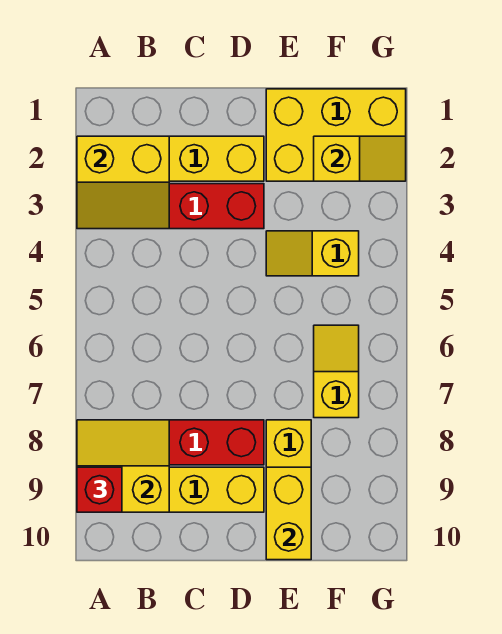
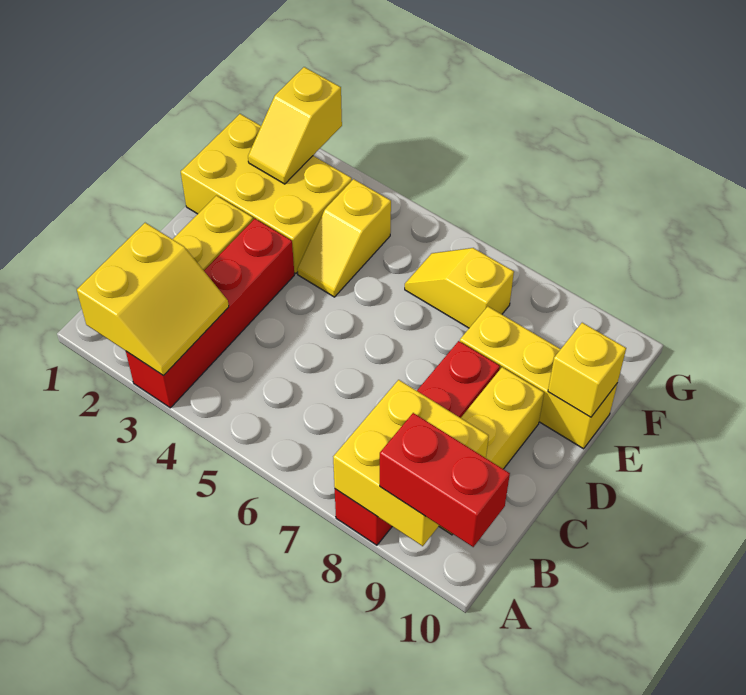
yellow slope A8:B9 level 2 top 9 -> yellow brick A8:B9 level 2
red brick A9 level 3 -> red brick A9:A10 level 3
yellow brick E1:G2 level 1 -> yellow brick E1:F3 level 1
yellow brick E9:E10 level 2 -> yellow brick E10 level 2
yellow slope F2:G2 level 2 top F -> yellow slope F2:G2 level 2 top G

